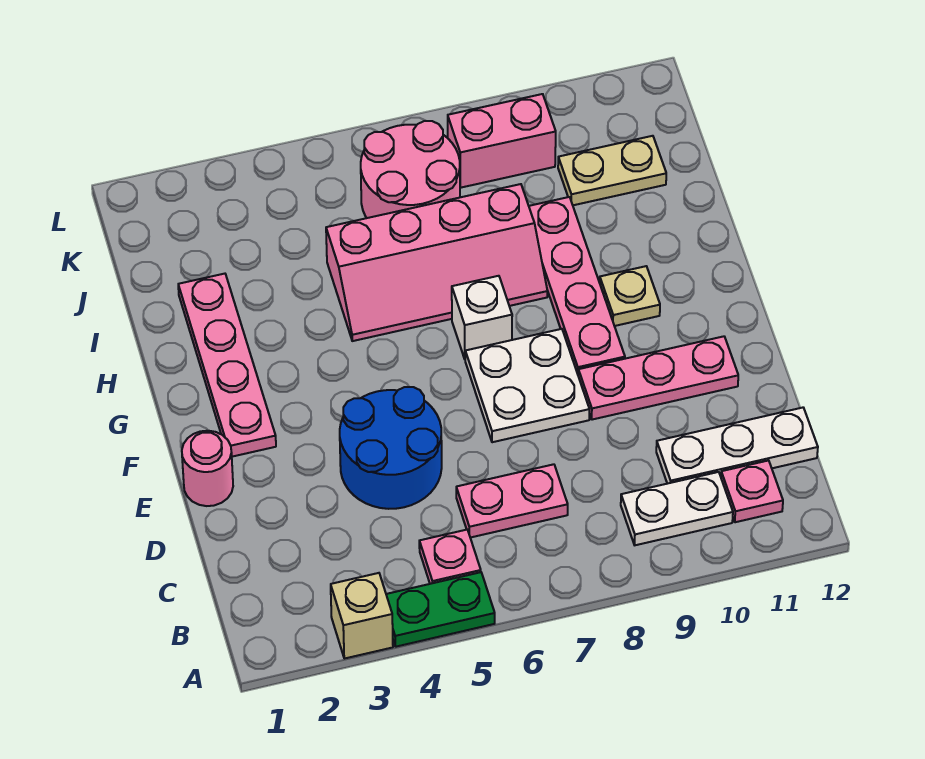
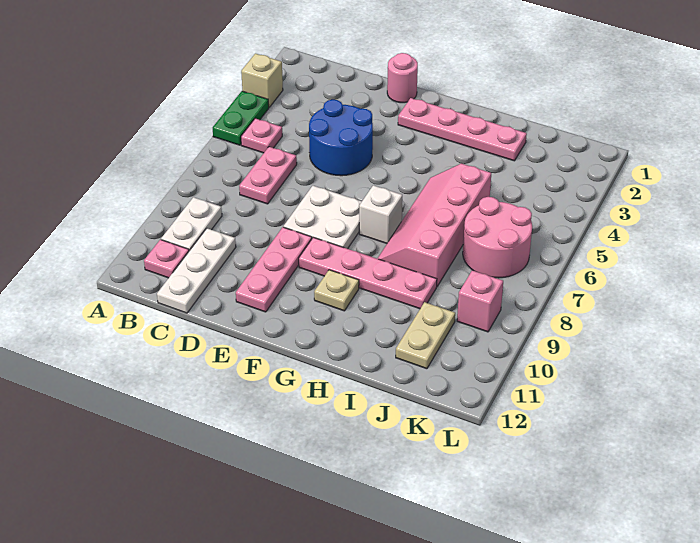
pink brick K8:K9 level 1 -> pink brick K9 level 1

